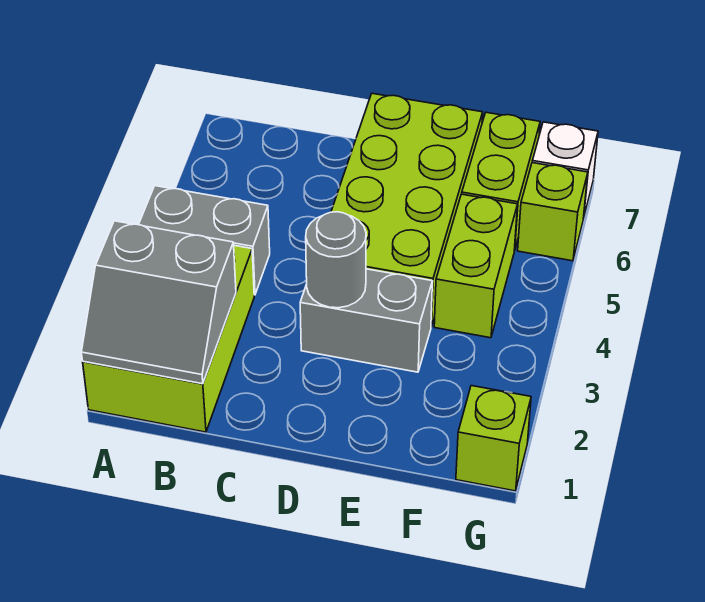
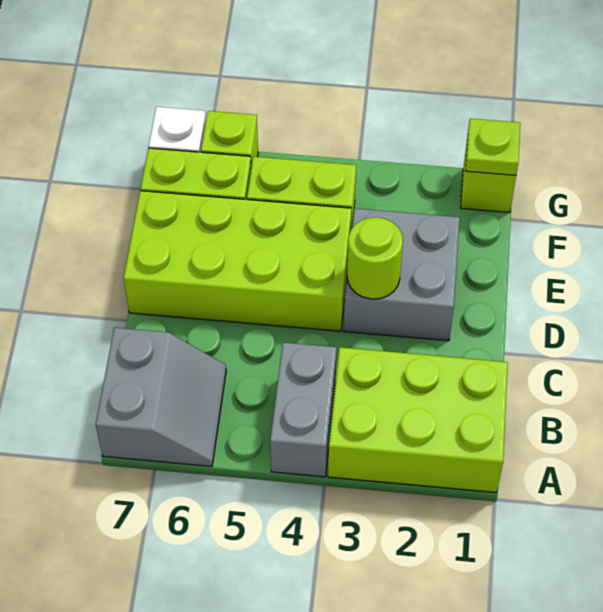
grey slope A1:B2 level 2 top 2 -> grey slope A6:B7 level 1 top 7
grey brick D3:E3 level 1 -> grey brick D2:E3 level 1
grey round brick D3 level 2 -> lime round brick D3 level 2
none -> lime plate G1 level 2

